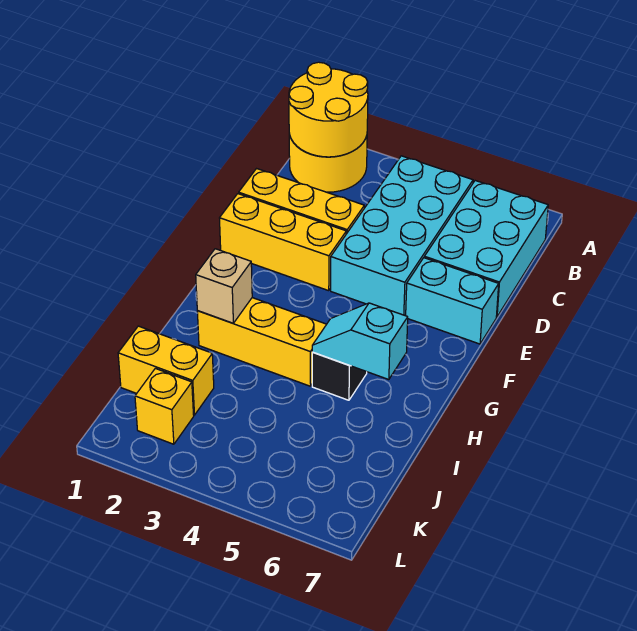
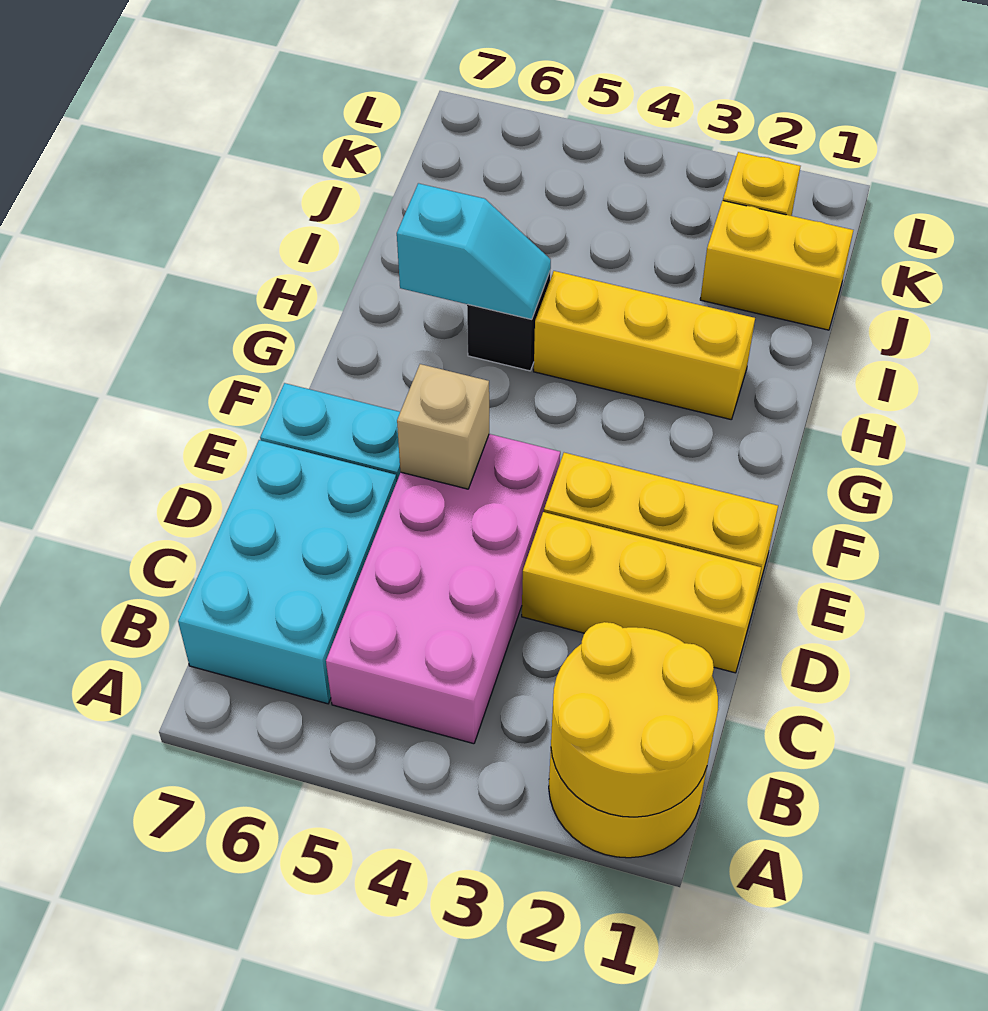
cyan brick B4:E5 level 1 -> pink brick B4:E5 level 1
tan brick H2 level 2 -> tan brick E5 level 2

